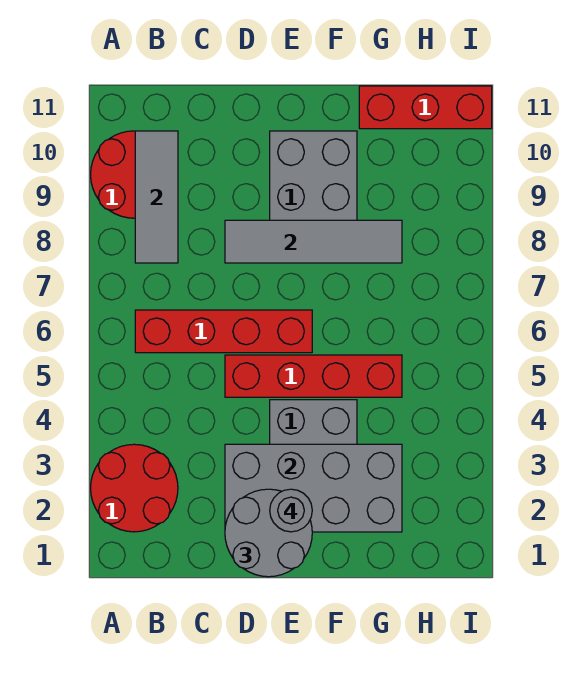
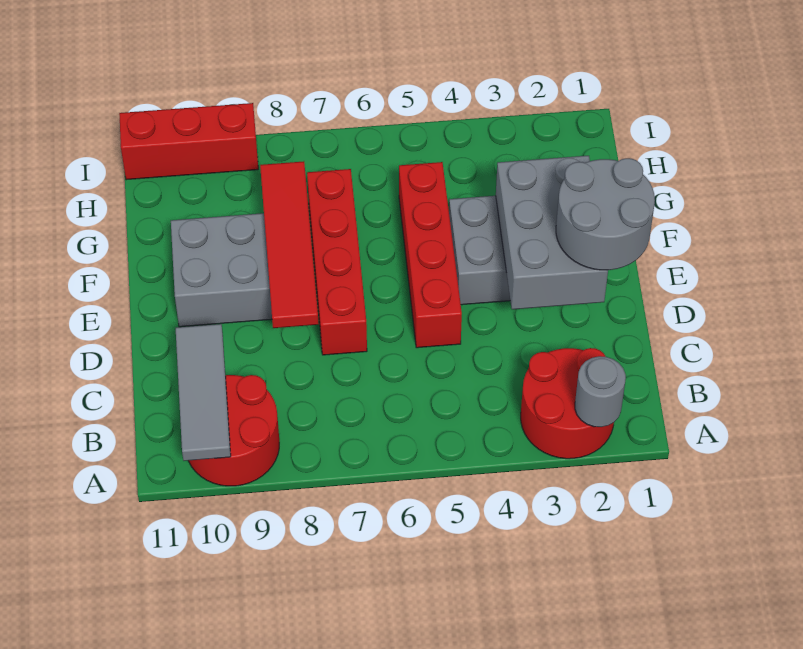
red brick B6:E6 level 1 -> red brick D7:G7 level 1
grey tile B8:B10 level 2 -> grey tile A10:C10 level 2
grey brick D2:G3 level 2 -> grey brick D2:F3 level 2
grey tile D8:G8 level 2 -> red tile D8:G8 level 2
grey round brick E2 level 4 -> grey round brick A2 level 2
red brick G11:I11 level 1 -> red brick I9:I11 level 1

